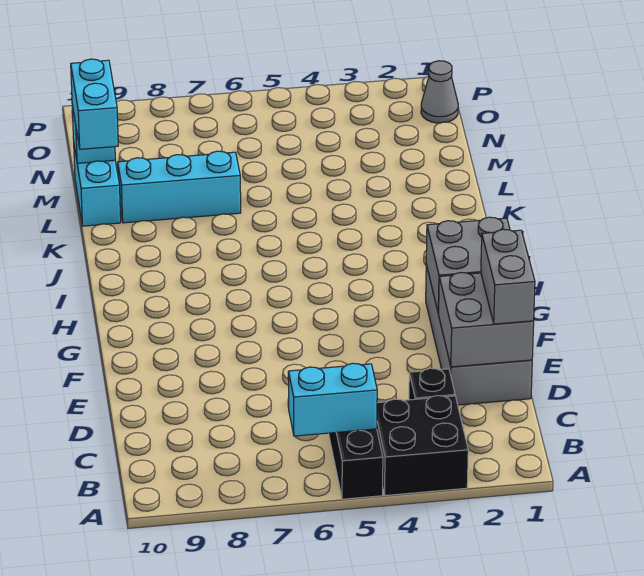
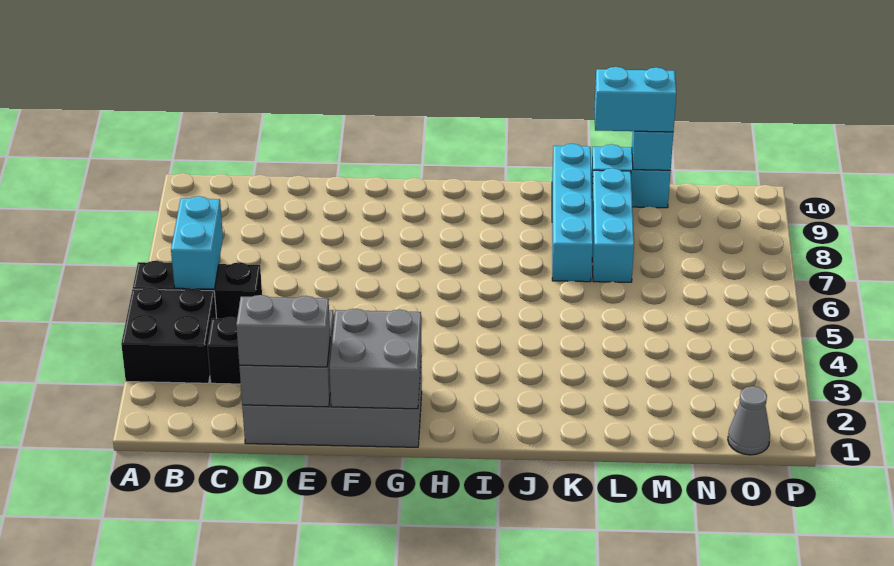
none -> cyan brick K7:K10 level 1

